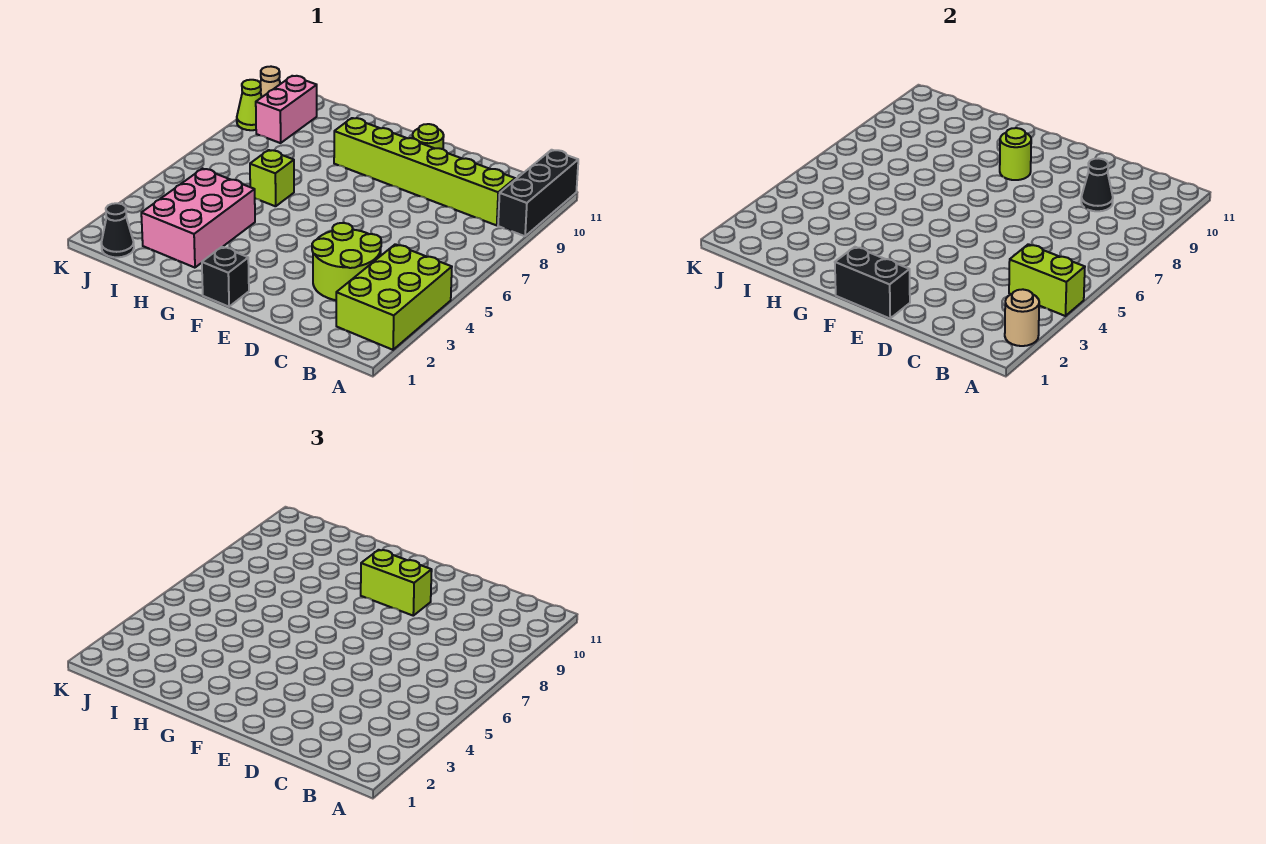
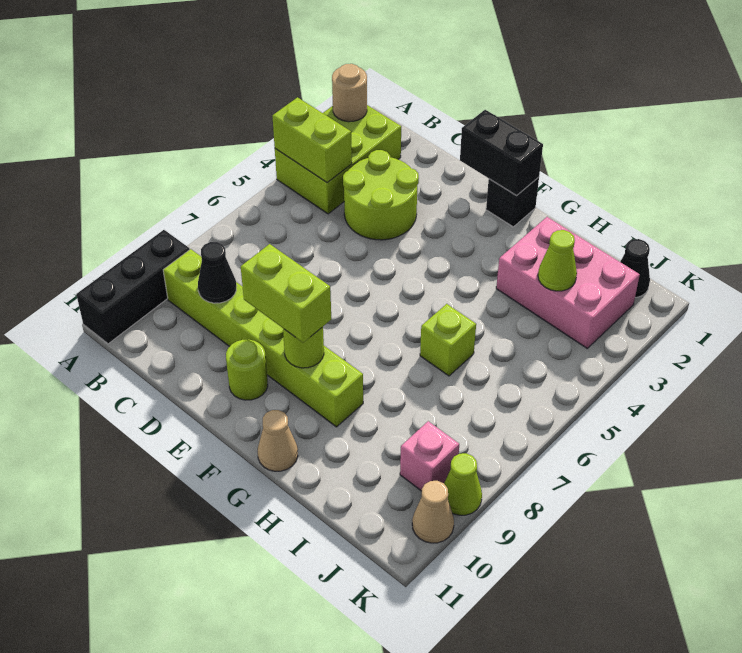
none -> tan cone G11 level 1
pink brick H2:I4 level 1 -> pink brick H2:J3 level 1
none -> lime cone I3 level 2
pink brick J9:J10 level 1 -> pink brick J9 level 1

